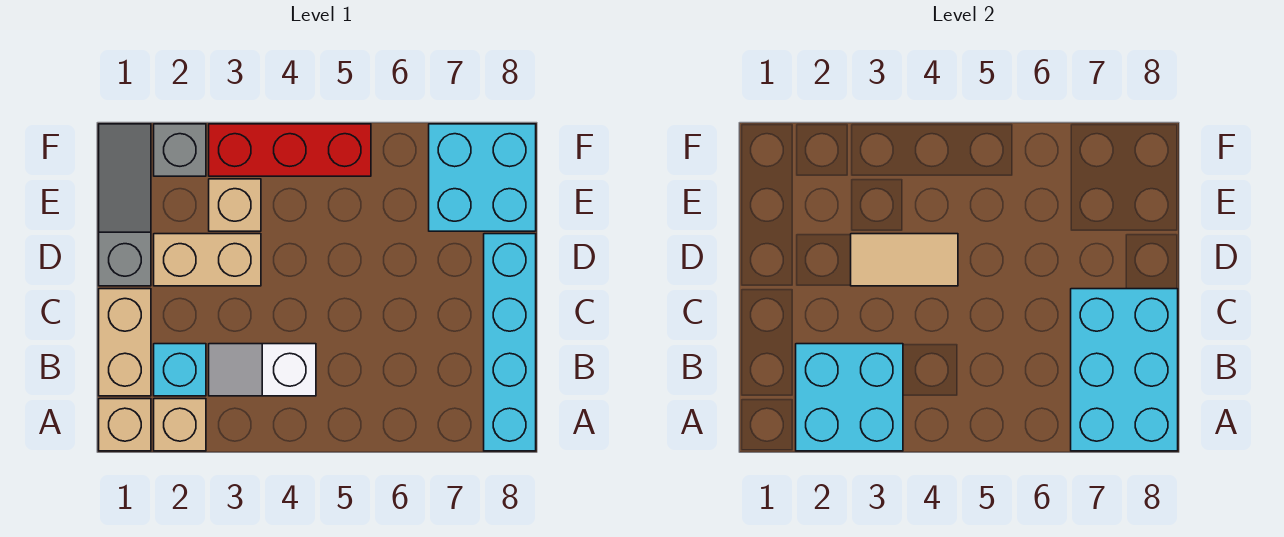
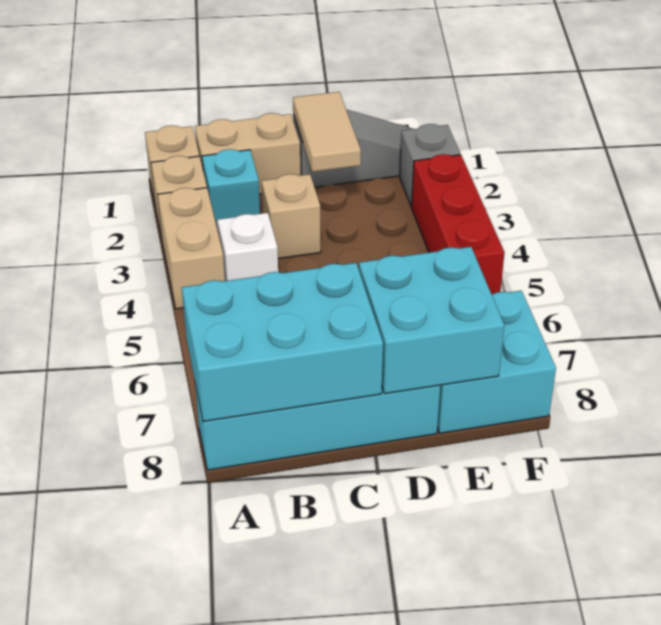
cyan brick A2:B3 level 2 -> cyan brick D7:E8 level 2
tan brick D2:D3 level 1 -> tan brick A3:A4 level 1
tan tile D3:D4 level 2 -> tan tile D1:D2 level 2
tan brick E3 level 1 -> tan brick C3 level 1

